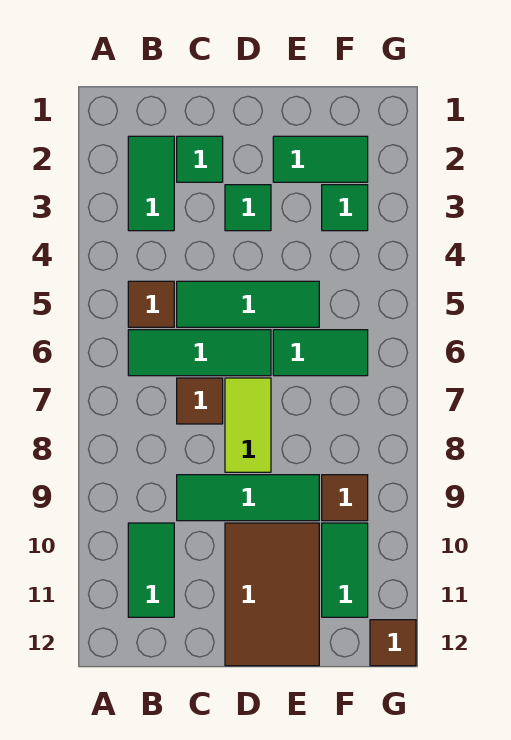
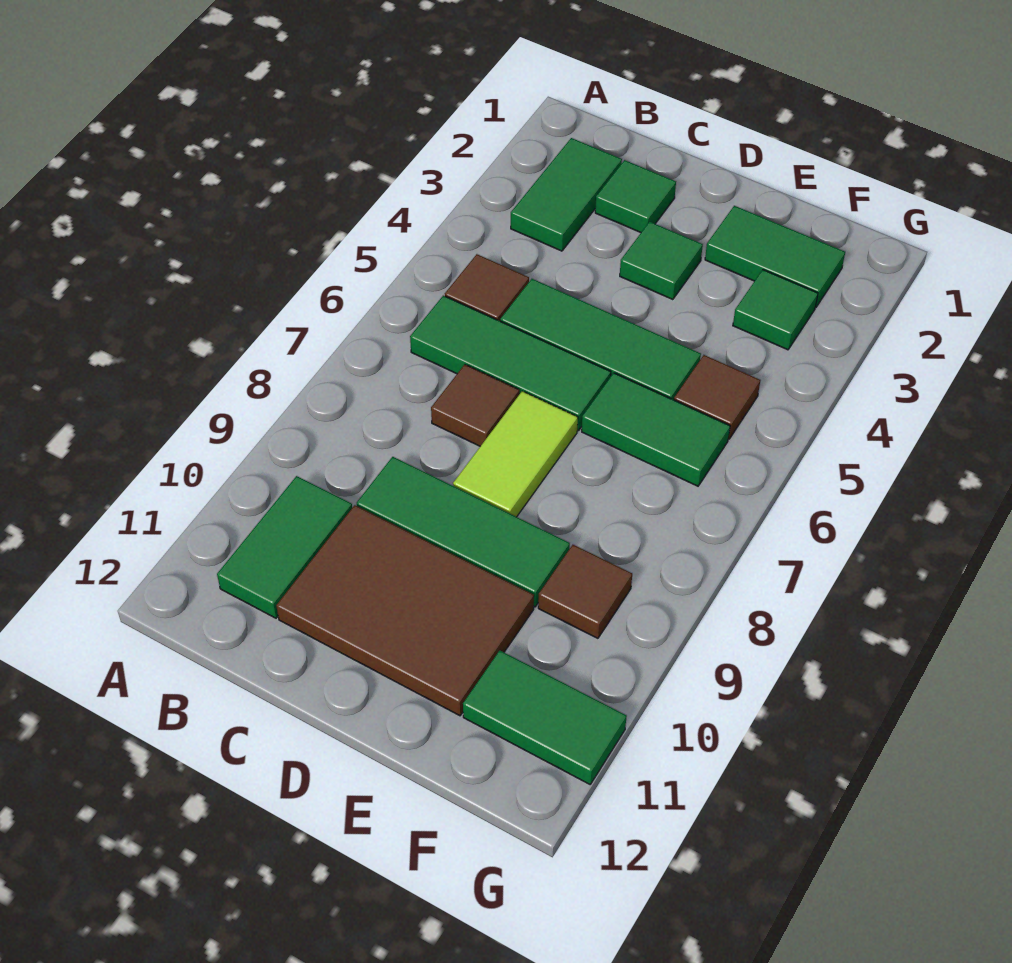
brown tile D10:E12 level 1 -> brown tile C10:E11 level 1
green tile F10:F11 level 1 -> green tile F11:G11 level 1
brown tile G12 level 1 -> brown tile F5 level 1

